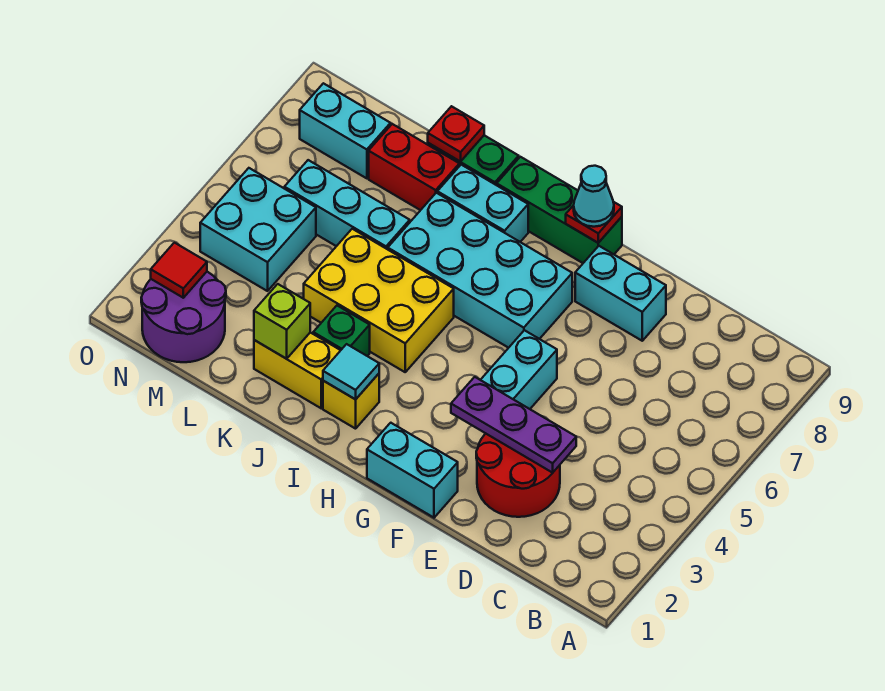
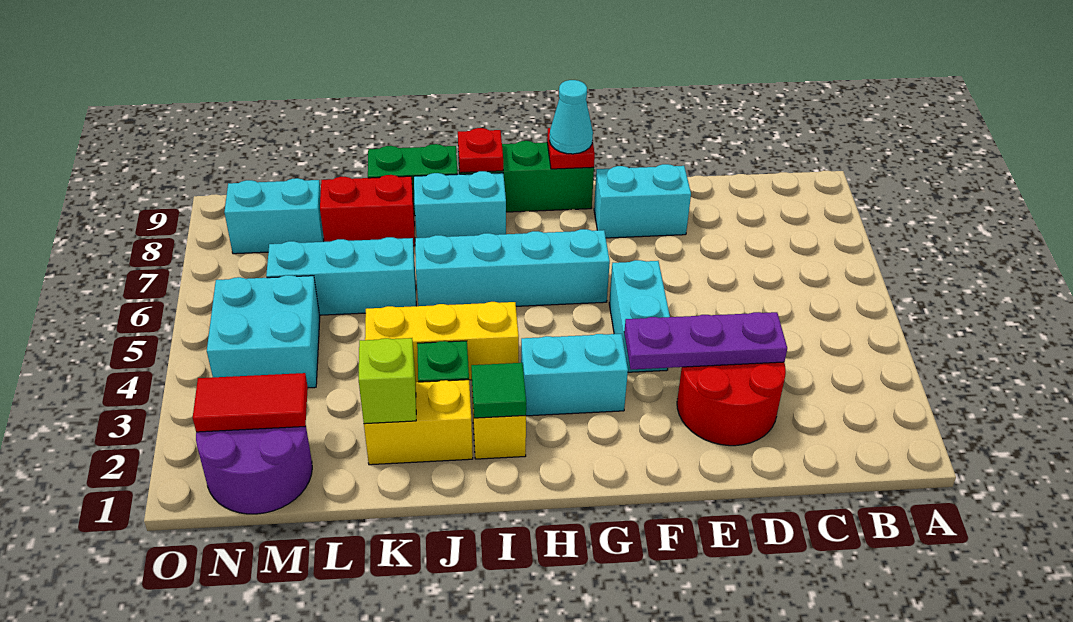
cyan brick F1:G1 level 1 -> cyan brick G3:H3 level 1
cyan brick G6:J7 level 1 -> cyan brick G6:J6 level 1
cyan tile I2 level 2 -> green tile I2 level 2
yellow brick I4:K5 level 1 -> yellow brick I4:K4 level 1
red plate K9 level 2 -> red plate I9 level 2
red tile N2 level 2 -> red tile M2:N2 level 2

